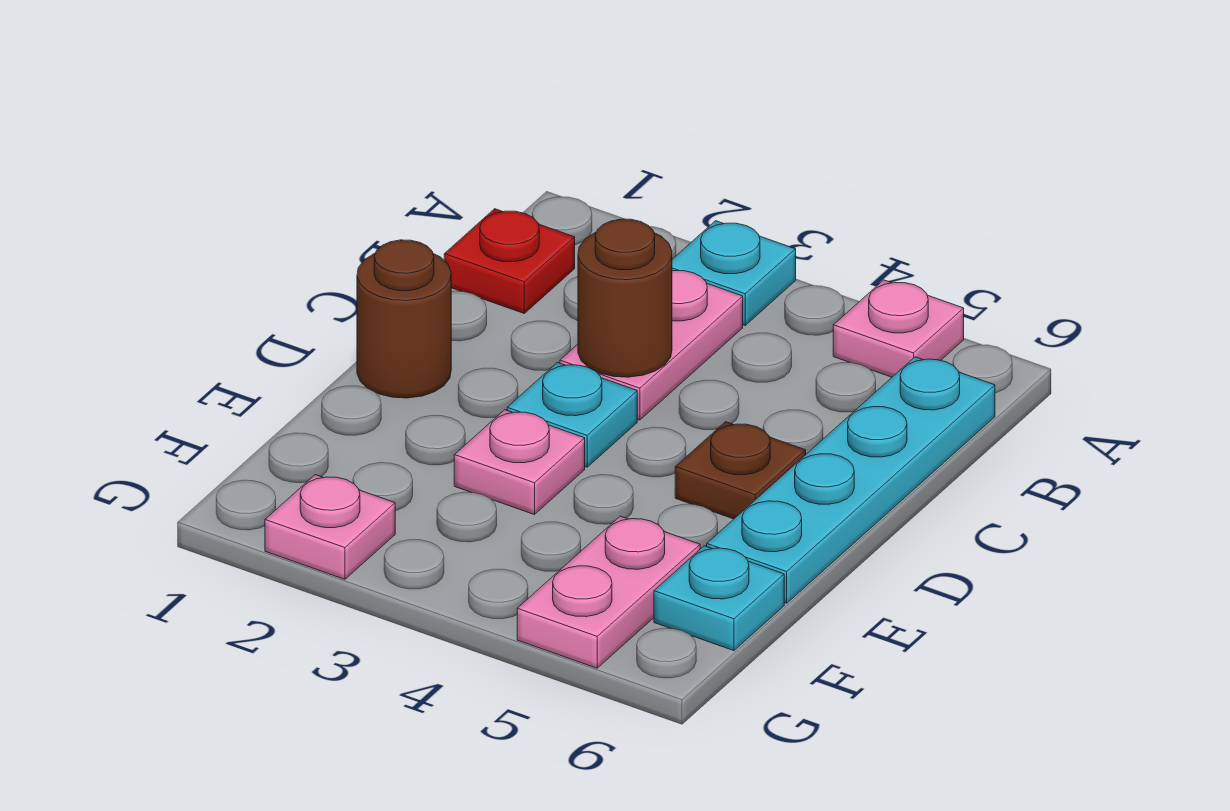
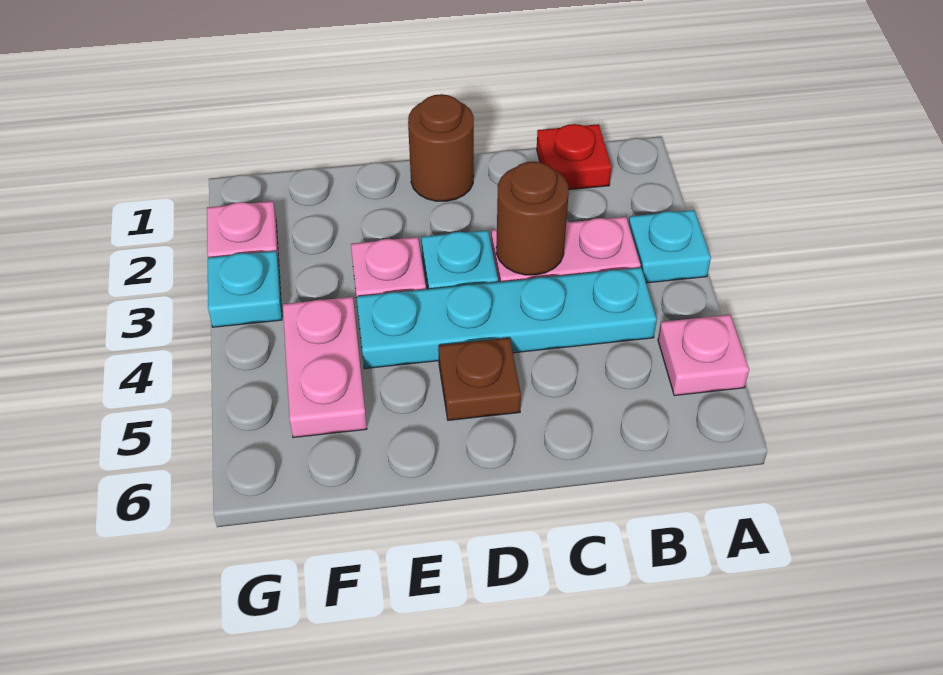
cyan plate B6:E6 level 1 -> cyan plate B4:E4 level 1
pink plate F5:G5 level 1 -> pink plate F4:F5 level 1
cyan plate F6 level 1 -> cyan plate G3 level 1

